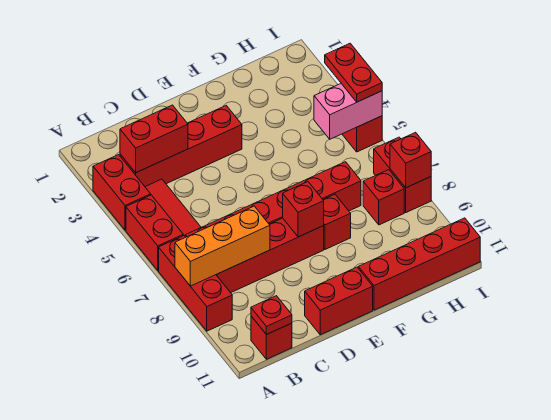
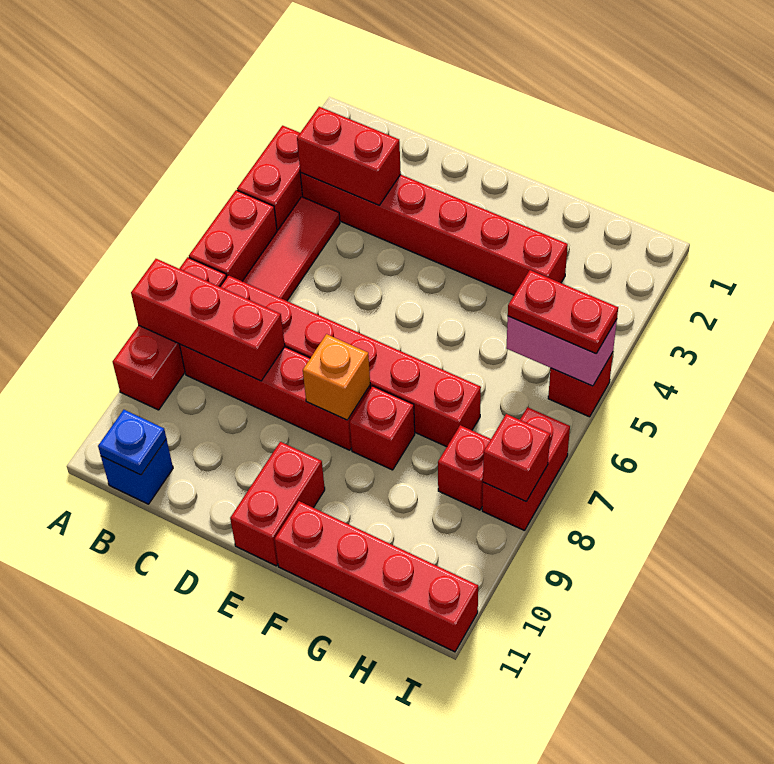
orange brick A8:C8 level 2 -> red brick A8:C8 level 2
red brick B3:E3 level 1 -> red brick B3:G3 level 1
red brick B11 level 1 -> blue brick B11 level 1
red plate B11 level 2 -> blue plate B11 level 2
red brick D11:E11 level 1 -> red brick E10:E11 level 1
red brick E8 level 2 -> orange brick E8 level 2
red plate I4:I5 level 3 -> red plate H5:I5 level 3

